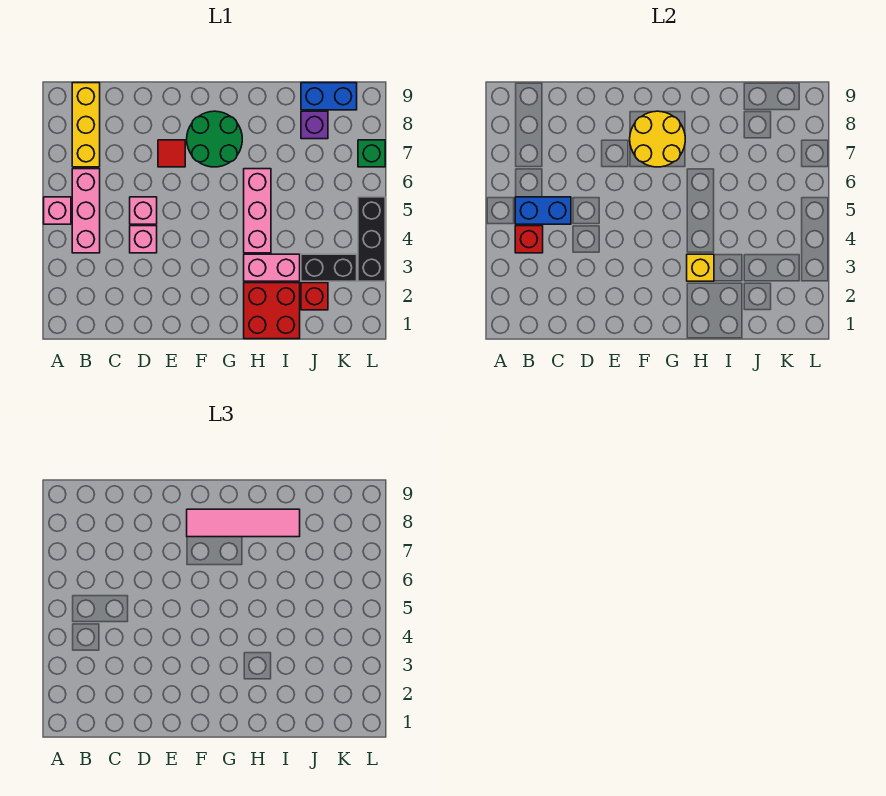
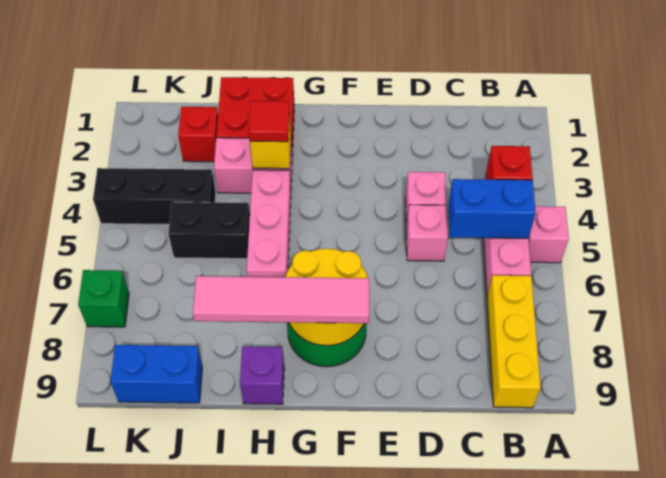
red tile E7 level 1 -> red tile H3 level 3
black brick J3:K3 level 1 -> black brick I5:J5 level 1
purple brick J8 level 1 -> purple brick H9 level 1
black brick L3:L5 level 1 -> black brick J4:L4 level 1

